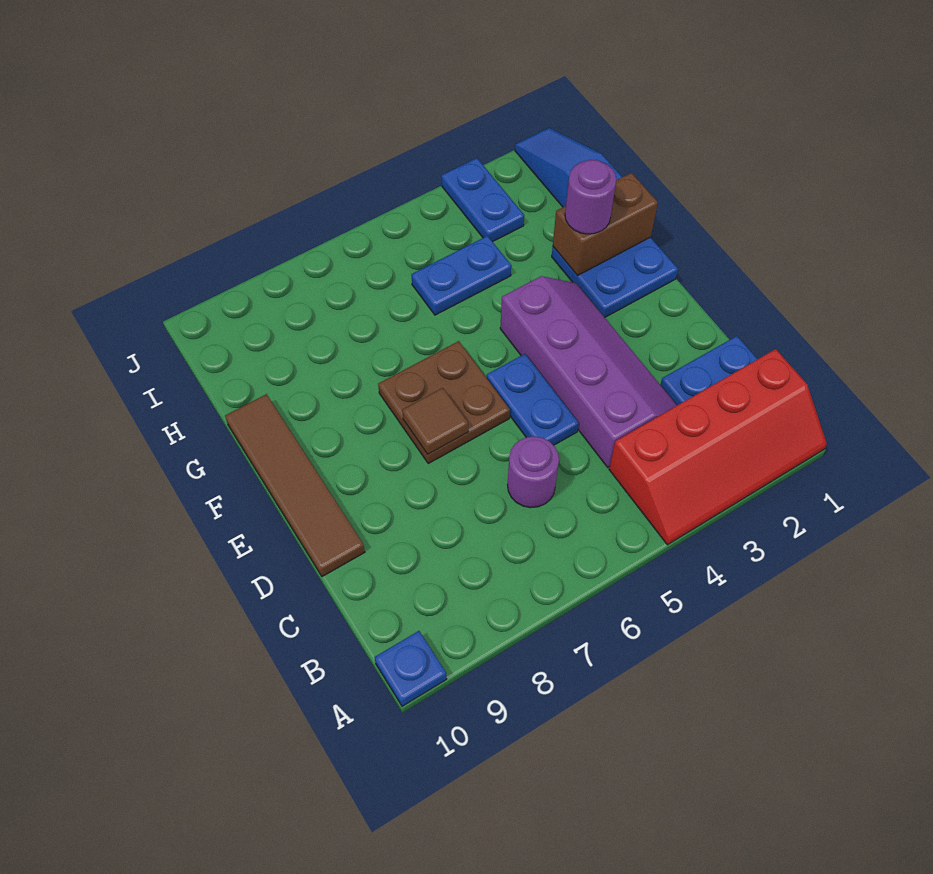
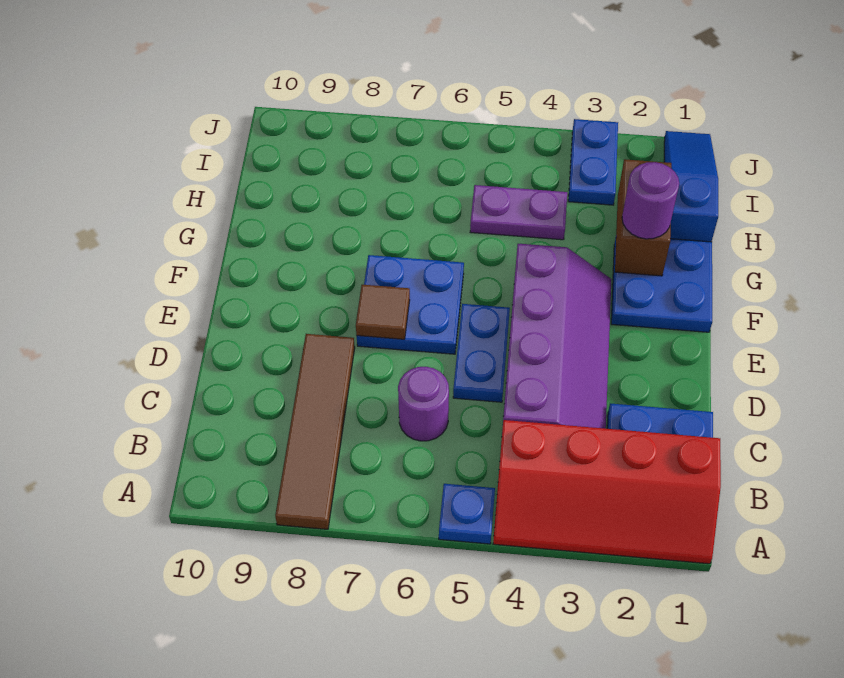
blue plate A10 level 1 -> blue plate A5 level 1
brown tile D10:G10 level 1 -> brown tile A8:D8 level 1
brown plate E6:F7 level 1 -> blue plate E6:F7 level 1
brown brick G1:G2 level 2 -> brown brick G2:H2 level 2
blue plate H4:H5 level 1 -> purple plate H4:H5 level 1

